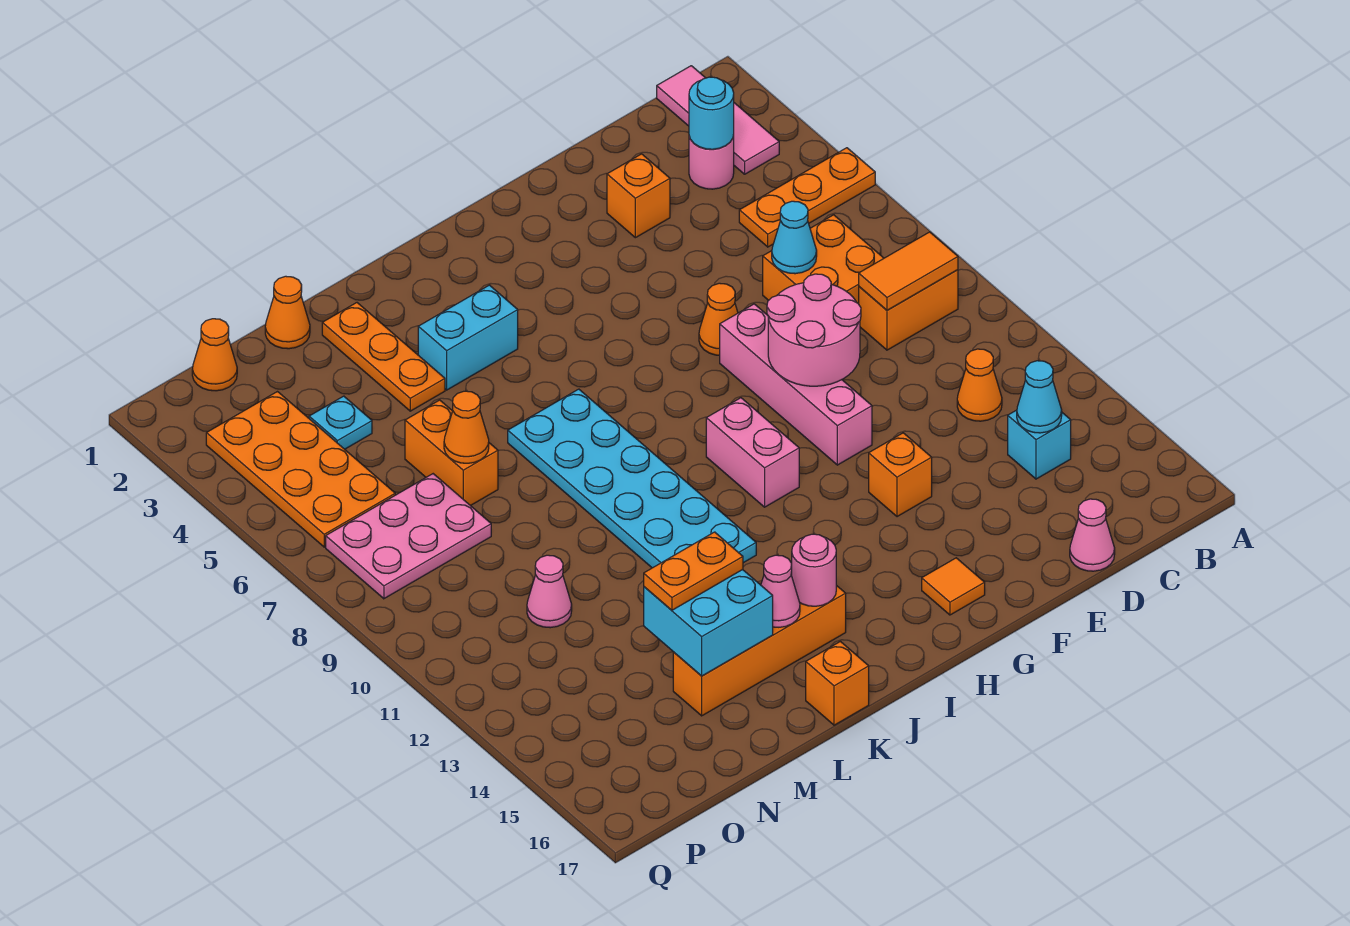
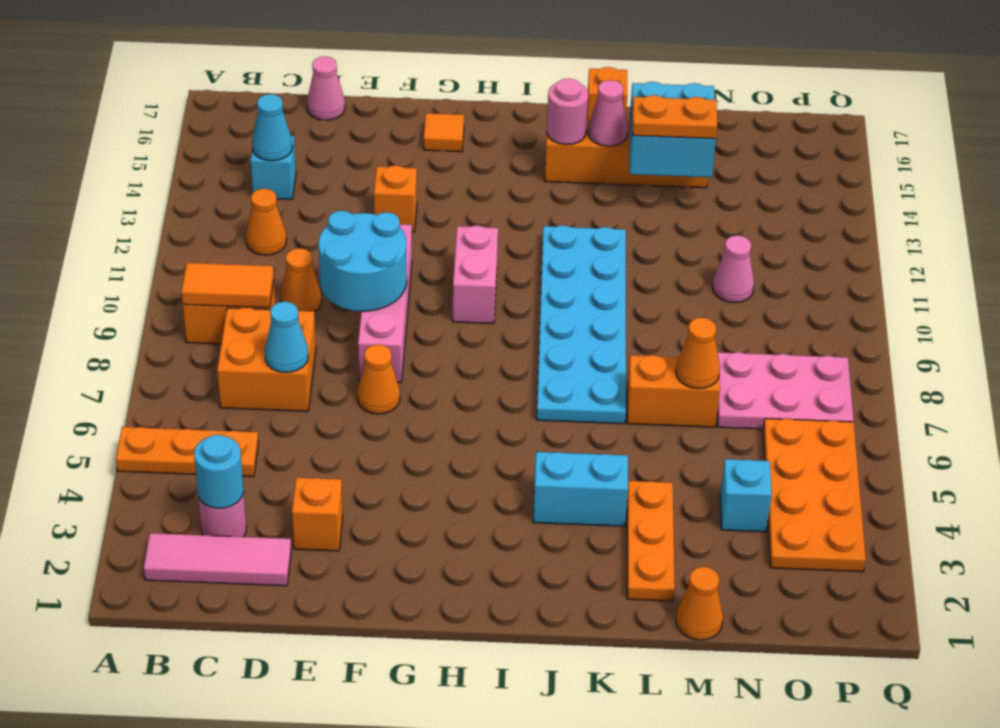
pink tile B1:B3 level 1 -> pink tile B2:D2 level 1
pink round brick E9:F10 level 2 -> cyan round brick E9:F10 level 2
orange brick M6:M7 level 1 -> orange brick L7:M7 level 1
cyan plate N4 level 1 -> cyan brick N4 level 1
orange cone O1 level 1 -> orange cone D10 level 1

